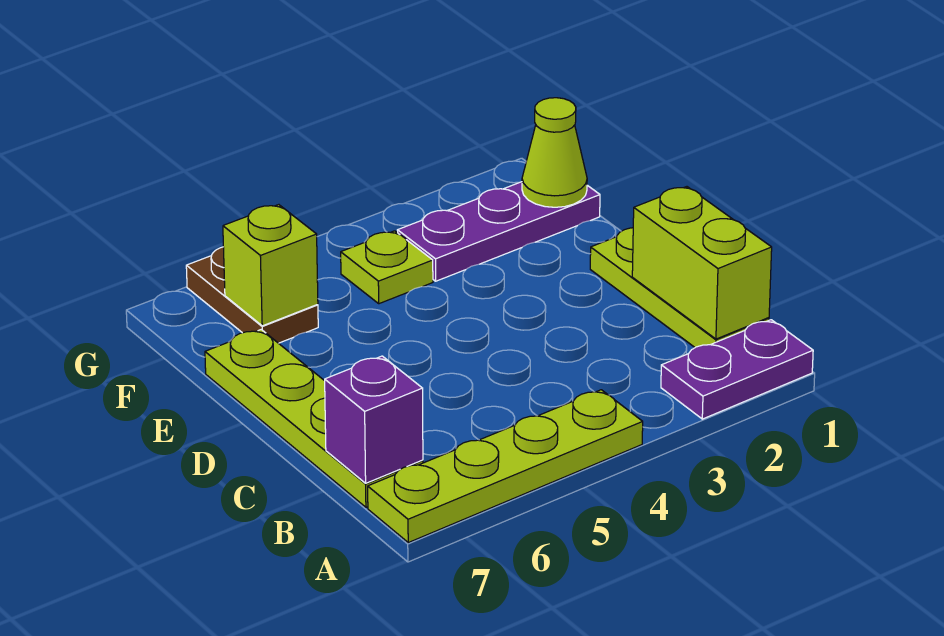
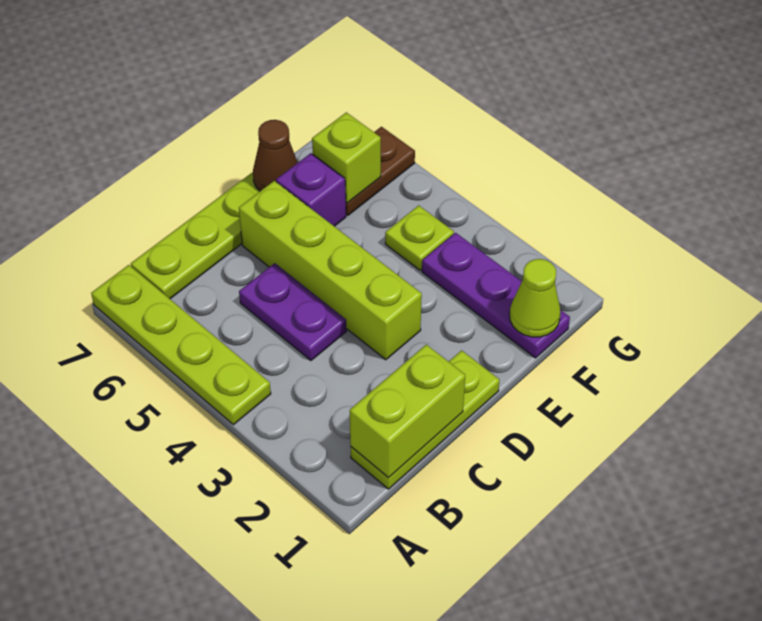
purple plate A1:A2 level 1 -> purple plate C4:C5 level 1
purple brick B7 level 2 -> purple brick E6 level 1
none -> lime brick D3:D6 level 1
none -> brown cone E7 level 2

